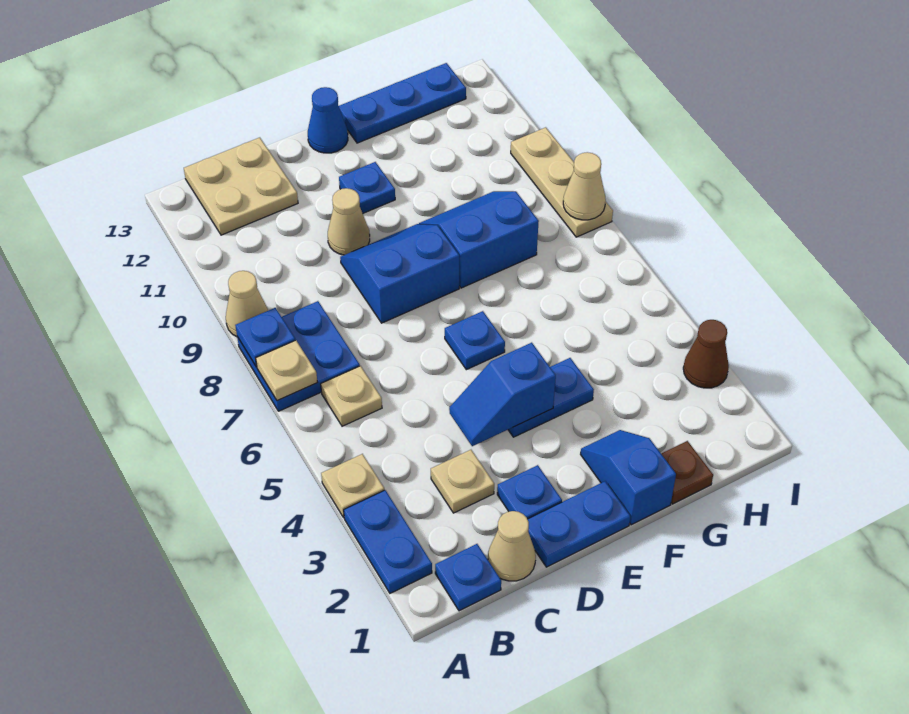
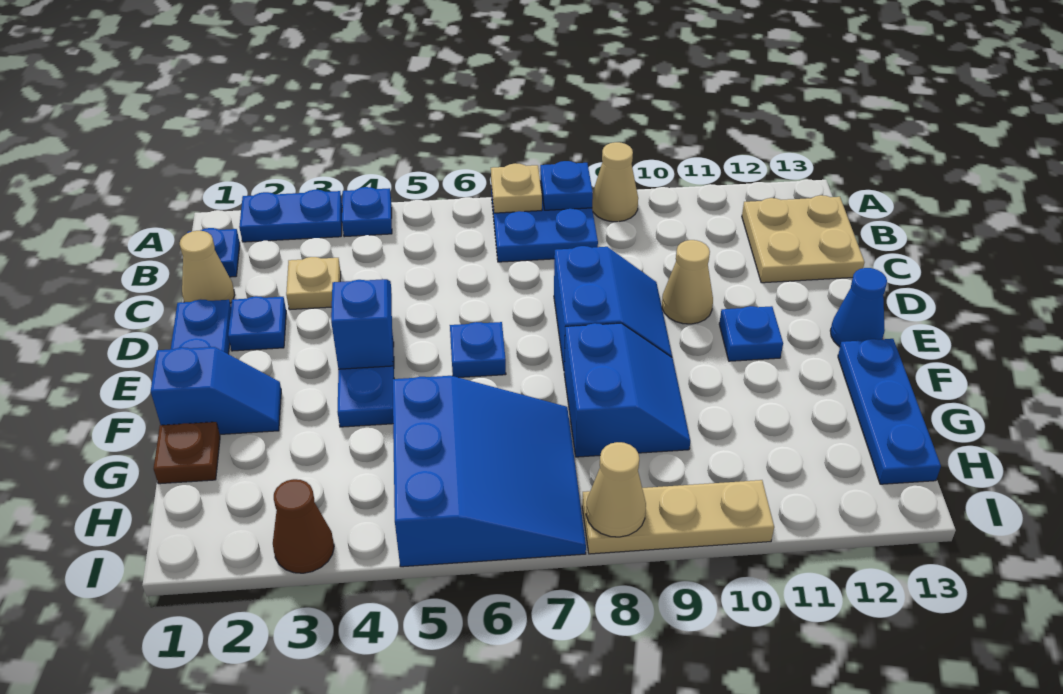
tan plate A4 level 1 -> blue plate A4 level 1
tan plate B6 level 1 -> none
none -> blue slope G5:I7 level 1 top 5

